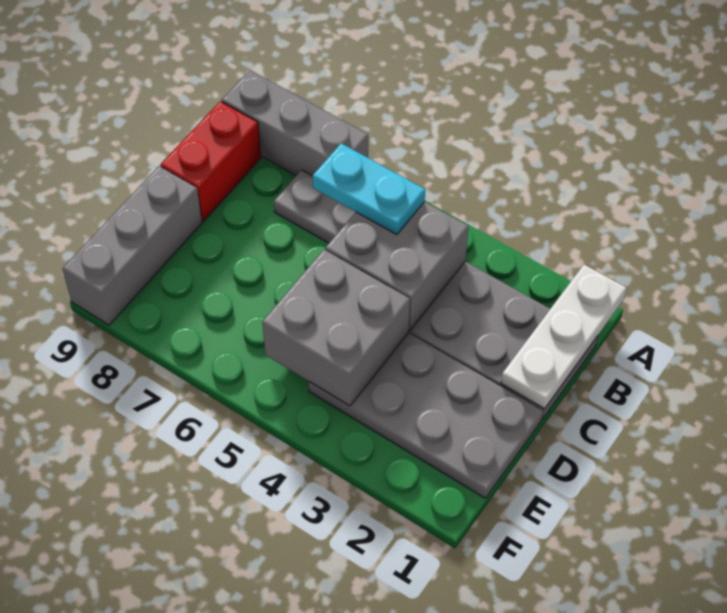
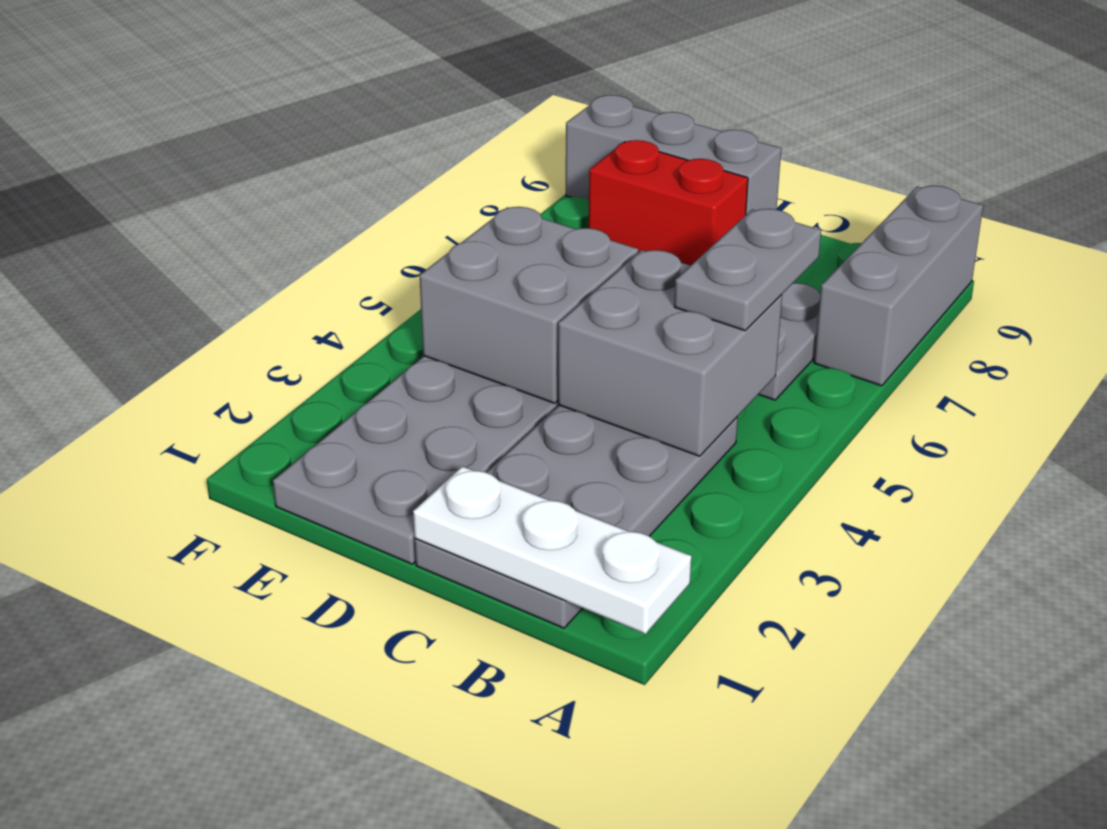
cyan plate B5:B6 level 3 -> grey plate B5:B6 level 3
red brick B9:C9 level 1 -> red brick D8:E8 level 1

